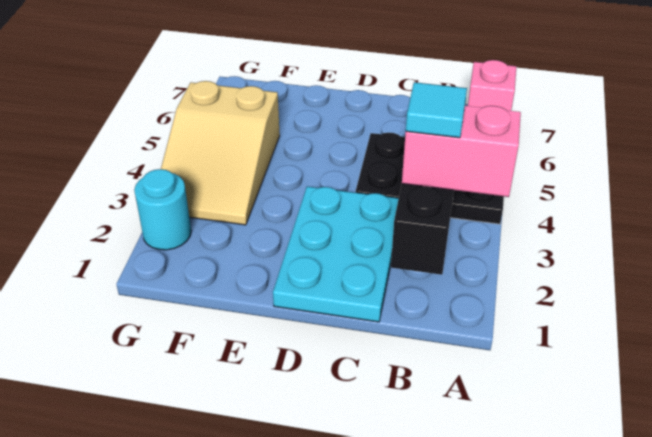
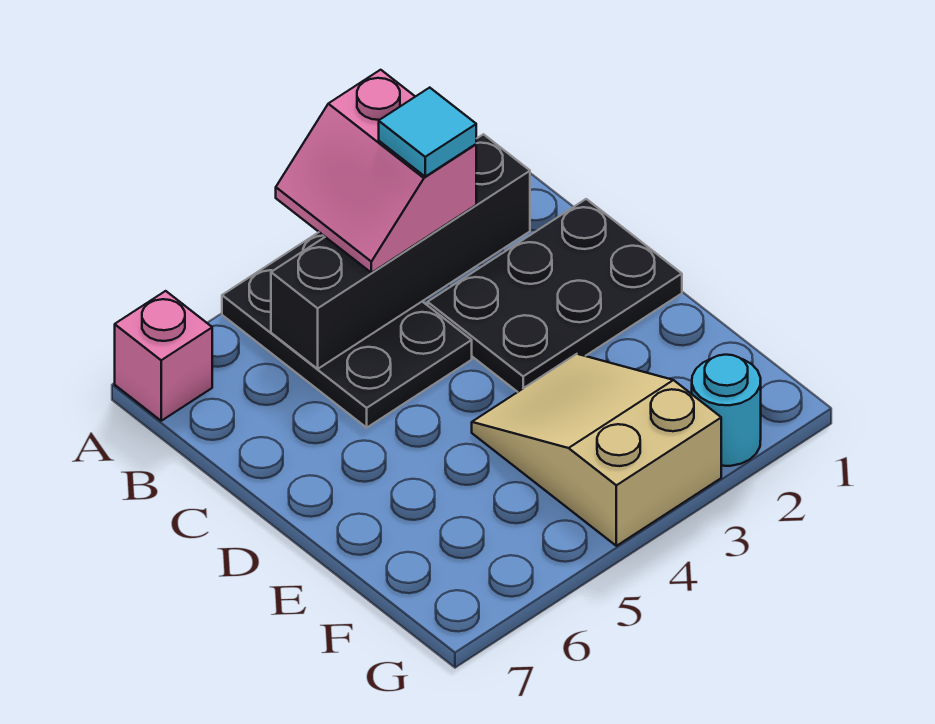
cyan plate C1:D3 level 1 -> black plate C1:D3 level 1
tan slope F3:G5 level 1 top 5 -> tan slope E3:G4 level 1 top G

